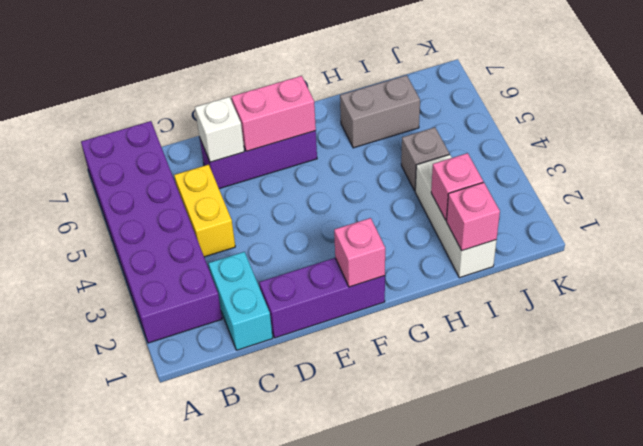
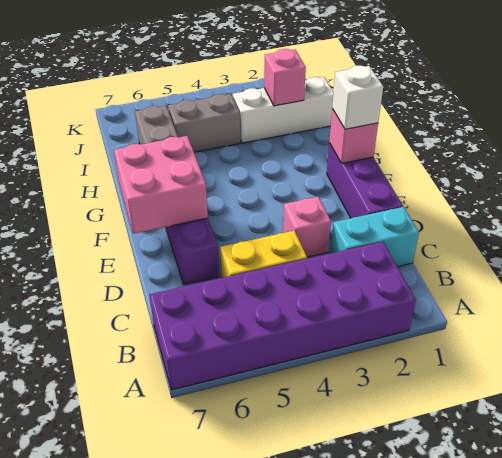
white brick D6 level 2 -> white brick F1 level 3
pink brick E6:F6 level 2 -> pink brick E6:F7 level 2
pink brick I1 level 2 -> pink brick D3 level 1
grey brick I4 level 1 -> grey brick I4:I5 level 1

